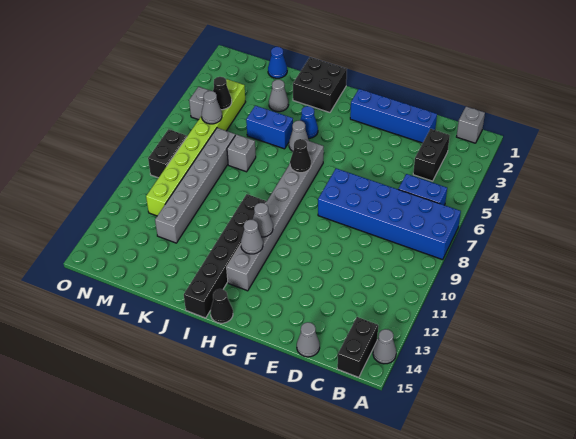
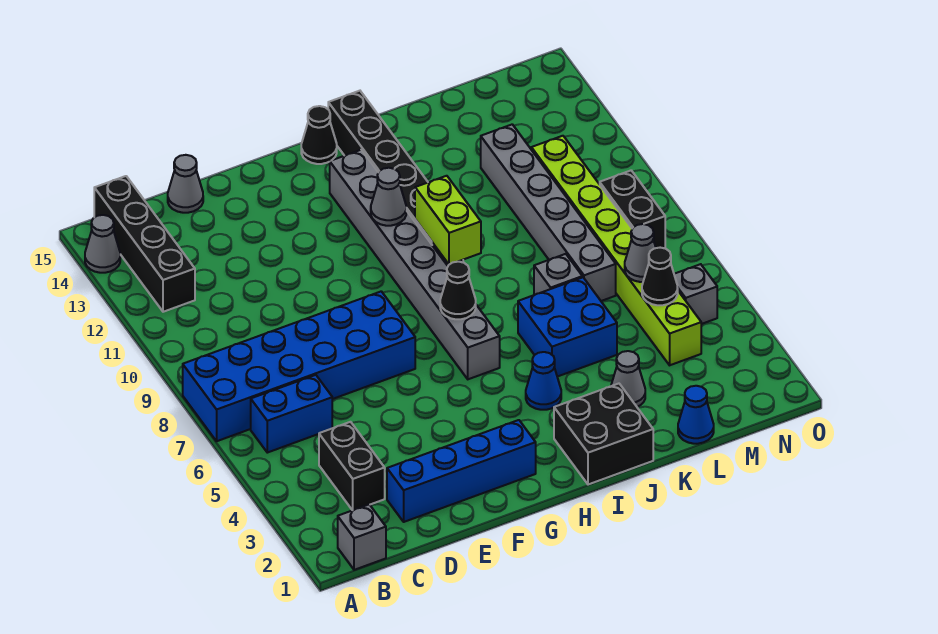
black brick B14:B15 level 1 -> black brick B12:B15 level 1
grey cone H12 level 2 -> none
grey cone I5 level 1 -> none
none -> lime brick I9:I10 level 2
blue brick J5:K5 level 1 -> blue brick J5:K6 level 1

